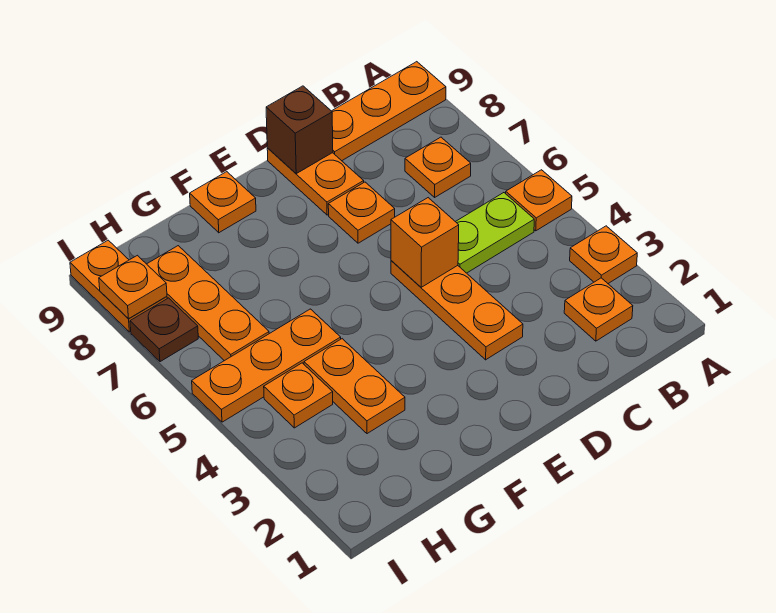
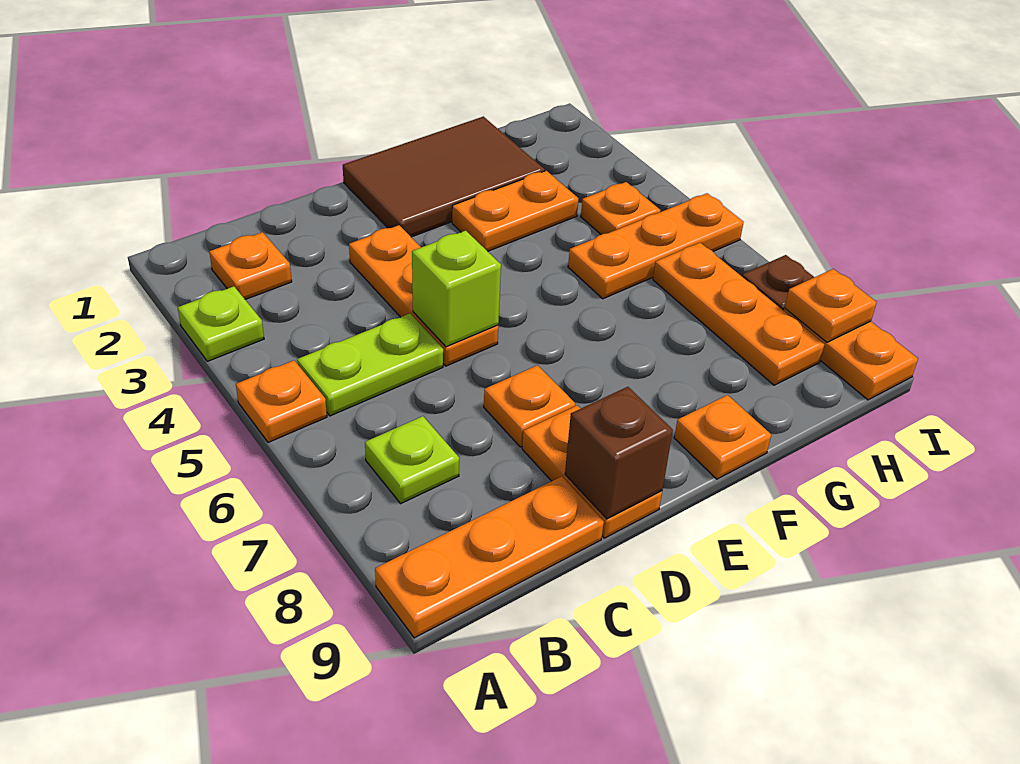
orange plate A3 level 1 -> lime plate A3 level 1
orange plate B7 level 1 -> lime plate B7 level 1
orange brick D5 level 2 -> lime brick D5 level 2
none -> brown tile E1:G2 level 1
orange plate G3:G4 level 1 -> orange plate F3:G3 level 1

